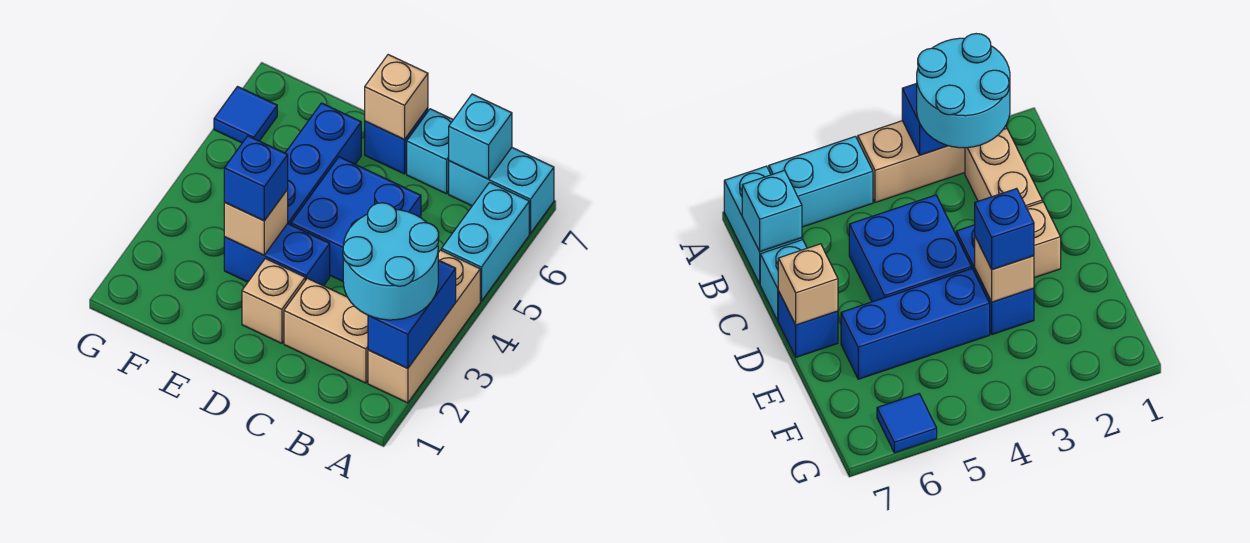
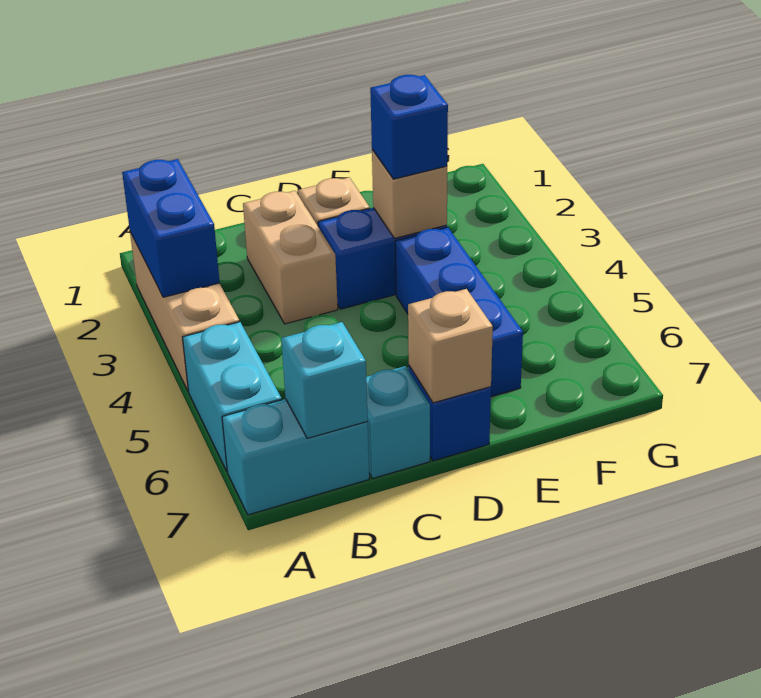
cyan round brick A2:B3 level 3 -> none
tan brick B2:C2 level 1 -> tan brick C2:C3 level 1
blue brick C4:D5 level 1 -> none
blue tile G6 level 1 -> none

